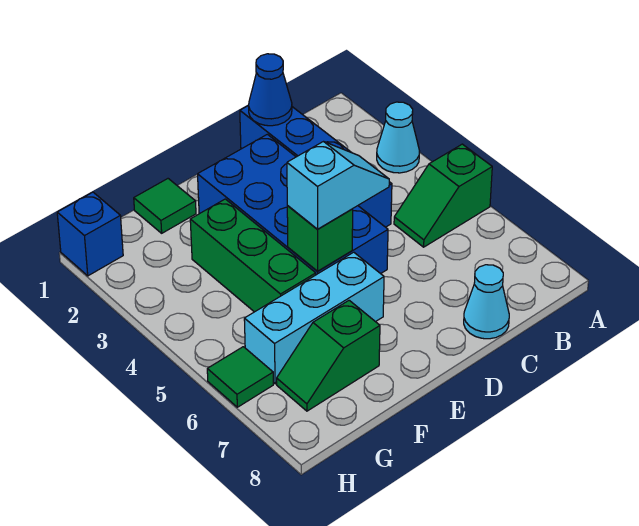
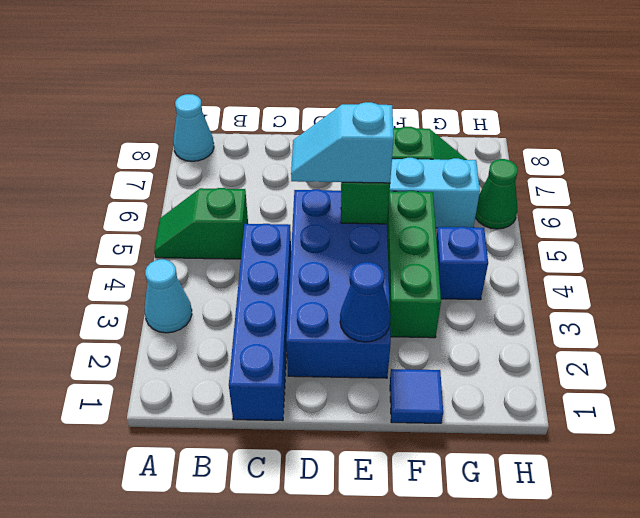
green slope A5:B5 level 1 top A -> green slope A5:B5 level 1 top B
blue cone C1 level 2 -> blue cone E2 level 2
cyan cone C8 level 1 -> cyan cone A8 level 1
green tile F1 level 1 -> blue tile F1 level 1
blue brick H1 level 1 -> blue brick G4 level 1
green tile H6 level 1 -> green cone H6 level 1

